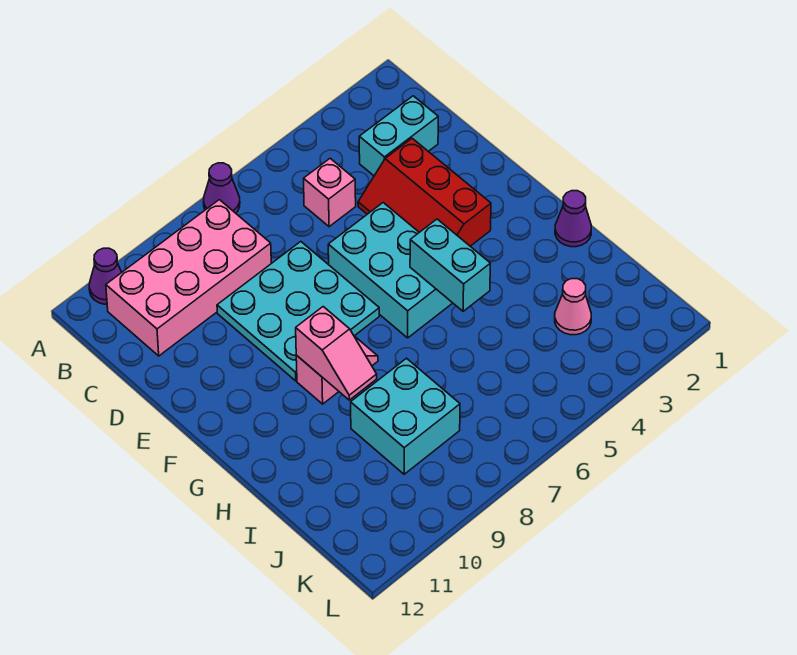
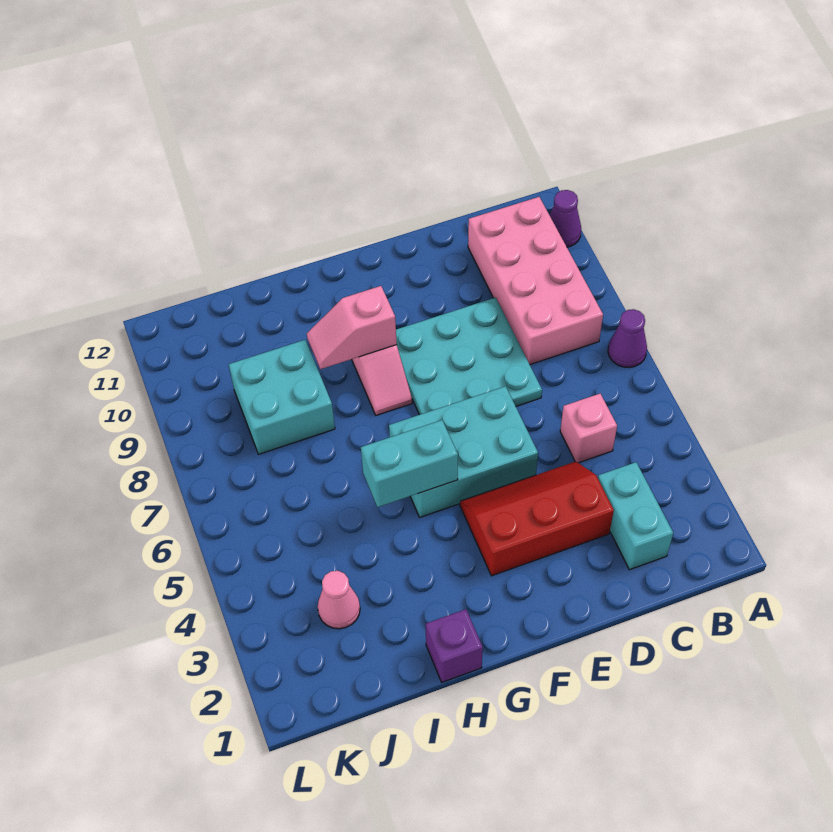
purple cone H1 level 1 -> purple brick H1 level 1

